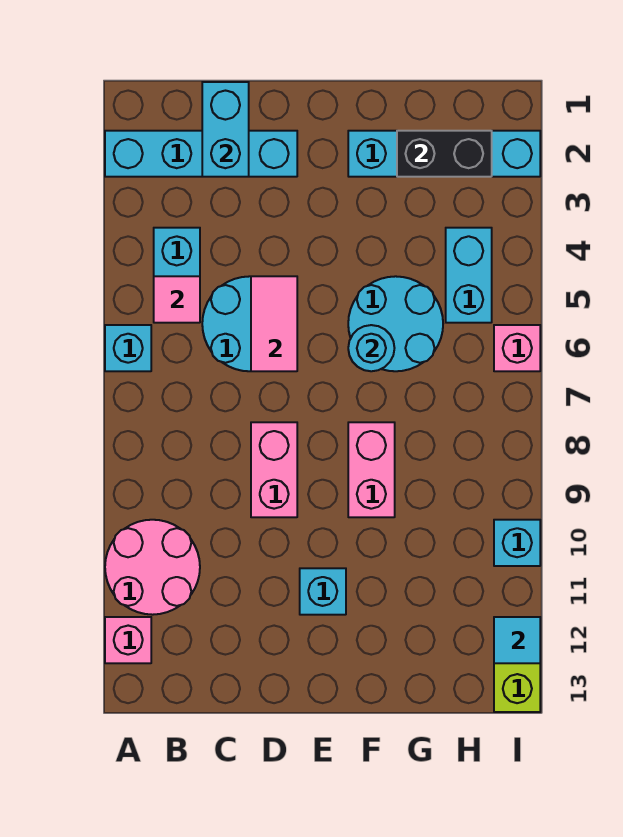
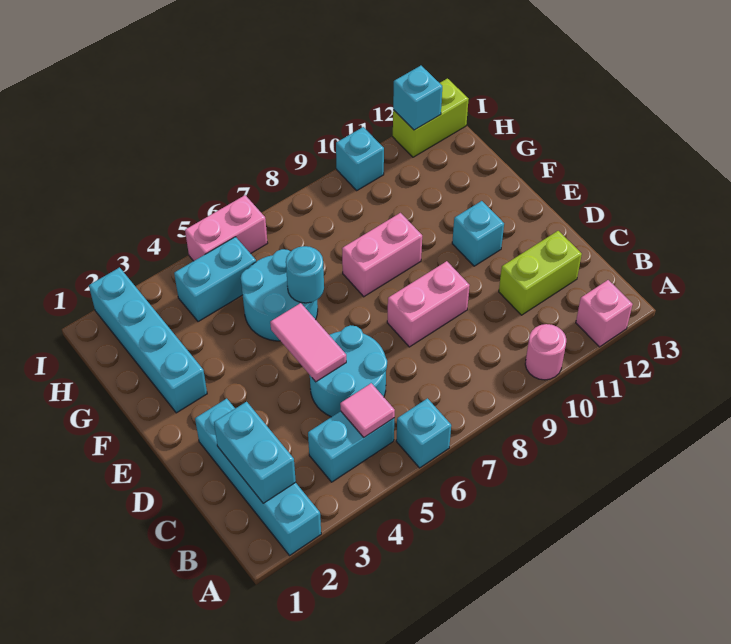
pink round brick A10:B11 level 1 -> pink round brick A10 level 1
cyan brick C1:C2 level 2 -> cyan brick B2:C2 level 2
none -> lime brick C11:C12 level 1
pink tile D5:D6 level 2 -> pink tile D5:E5 level 2
black brick G2:H2 level 2 -> none
pink brick I6 level 1 -> pink brick I5:I6 level 1
cyan tile I12 level 2 -> cyan brick I12 level 2

